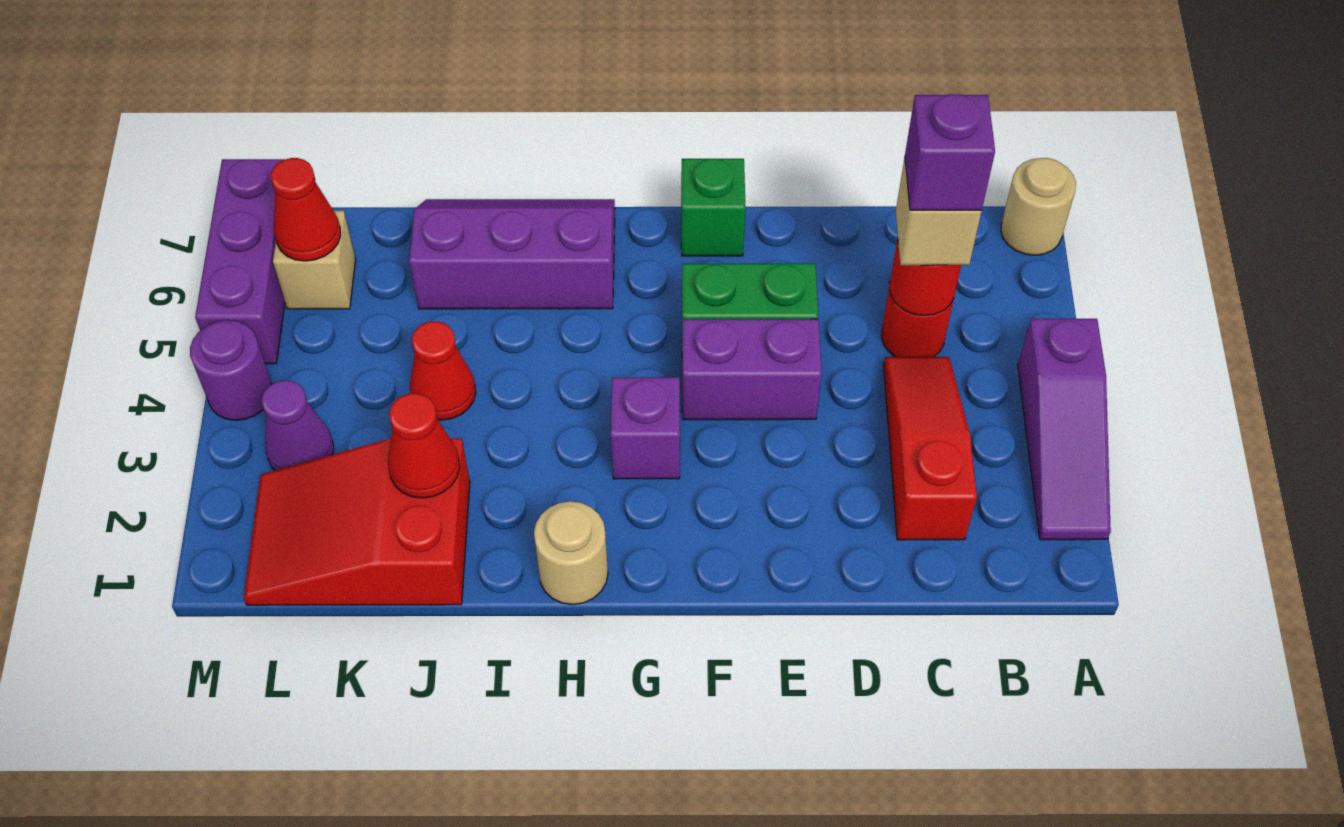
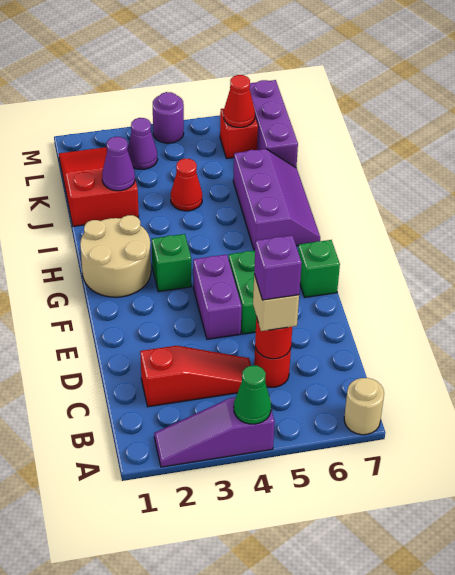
none -> green cone A4 level 2
purple brick G3 level 1 -> green brick G3 level 1
tan round brick H1 level 1 -> tan round brick G1:H2 level 1
red cone J2 level 2 -> purple cone J2 level 2
tan brick L6 level 1 -> red brick L6 level 1
purple brick M5:M7 level 1 -> purple brick K7:M7 level 1

